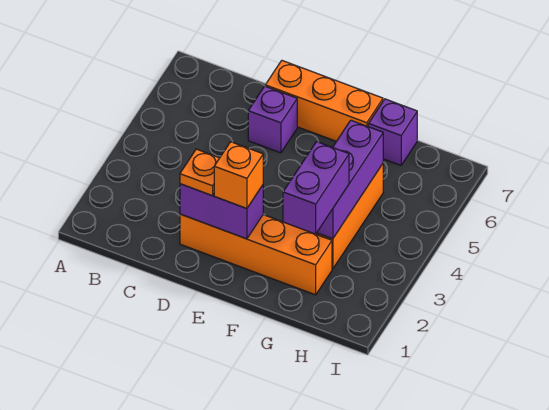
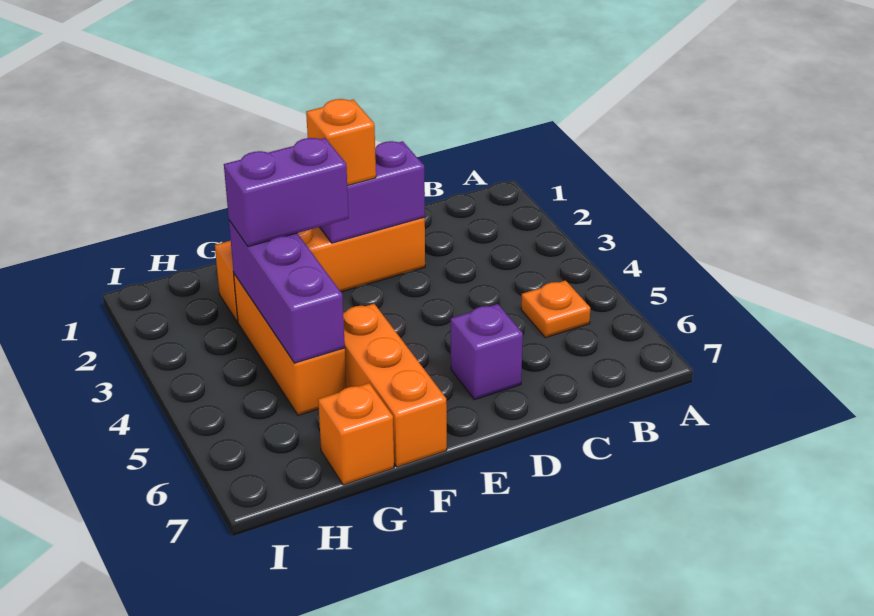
orange plate D2 level 3 -> orange plate B5 level 1
orange brick D7:F7 level 1 -> orange brick F5:F7 level 1
purple brick G2:G3 level 3 -> purple brick F3:G3 level 3
purple brick G7 level 1 -> orange brick G7 level 1

